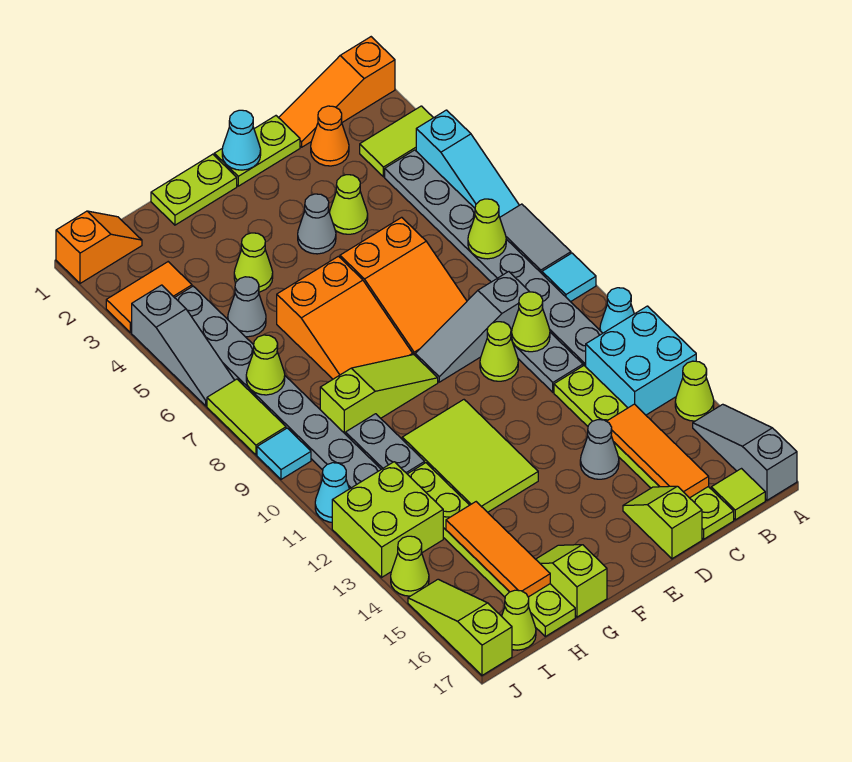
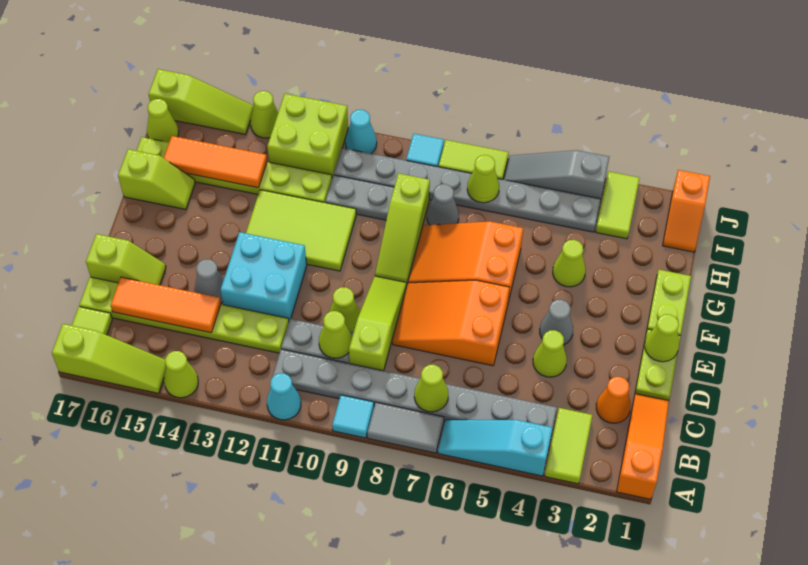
cyan brick A12:B13 level 1 -> cyan brick D12:E13 level 1
grey slope A15:A17 level 1 top 17 -> lime slope A15:A17 level 1 top 17
grey slope C9:E9 level 1 top C -> lime slope C9:E9 level 1 top C
cyan cone E1 level 2 -> lime cone E1 level 2
grey cone H5 level 1 -> grey cone H8 level 1
orange tile I3:J3 level 1 -> lime tile I3:J3 level 1

